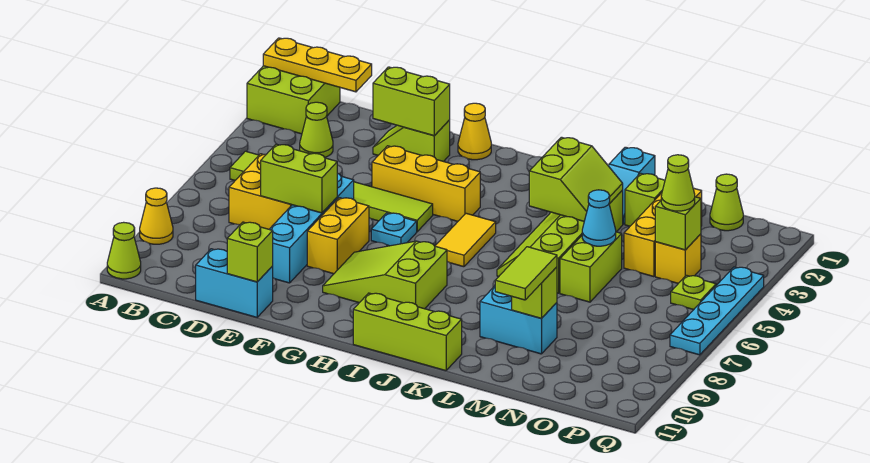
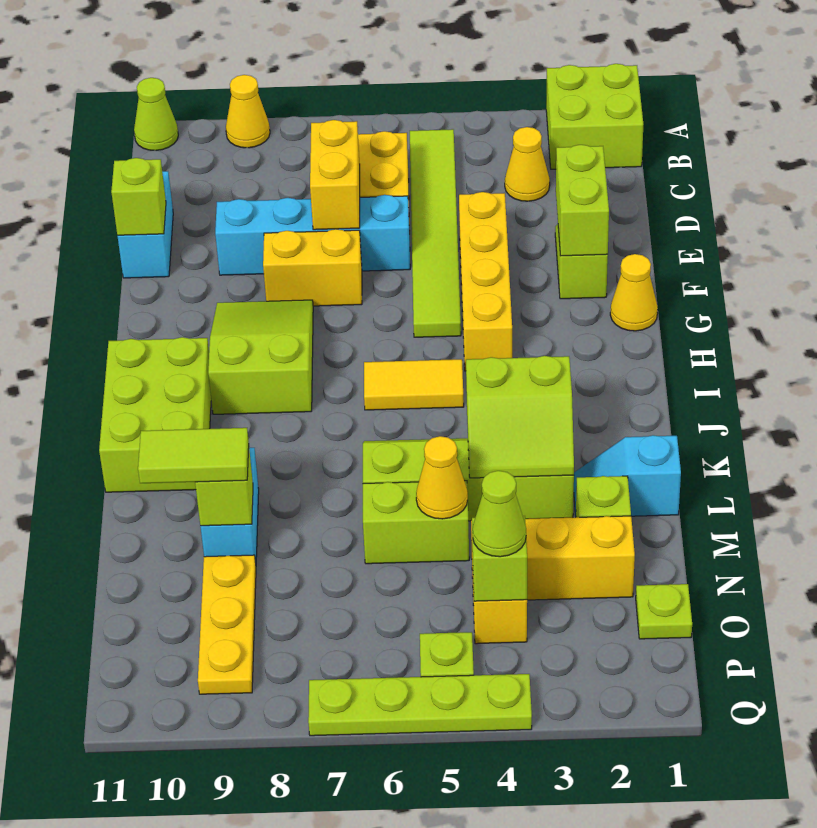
yellow plate A1:C1 level 2 -> yellow plate N9:P9 level 1
lime cone C3 level 1 -> yellow cone C3 level 1
lime brick D7:E7 level 2 -> yellow brick D7:E7 level 2
yellow brick F4:H4 level 1 -> yellow brick E4:H4 level 1
cyan plate G6 level 1 -> none
lime brick I11:K11 level 1 -> lime brick I10:K11 level 1
cyan cone M5 level 2 -> yellow cone M5 level 2
lime cone O1 level 1 -> lime plate O1 level 1
cyan plate Q4:Q7 level 1 -> lime plate Q4:Q7 level 1

